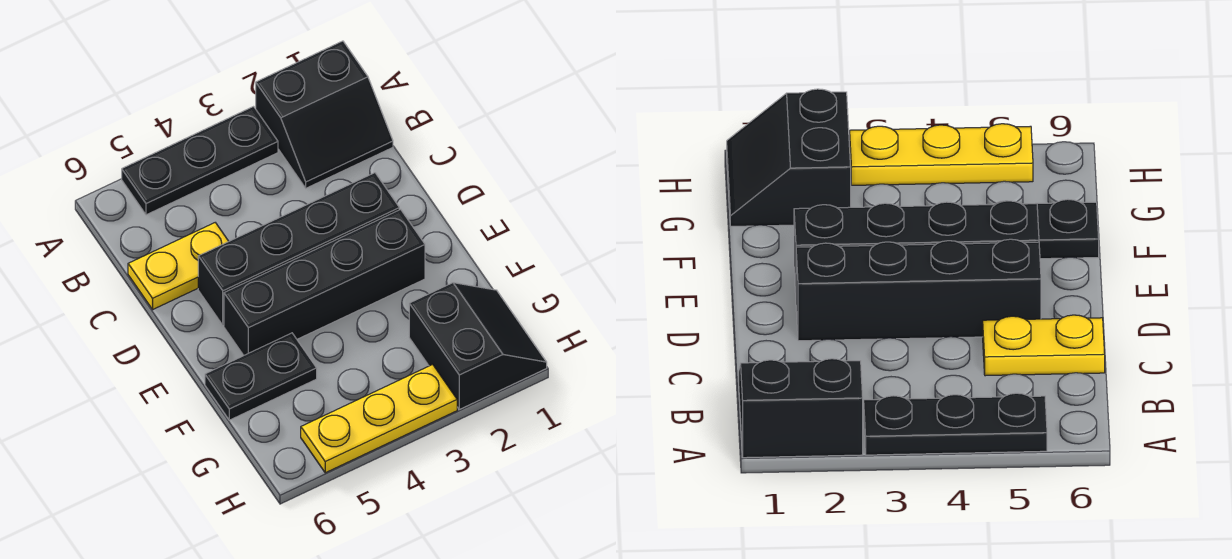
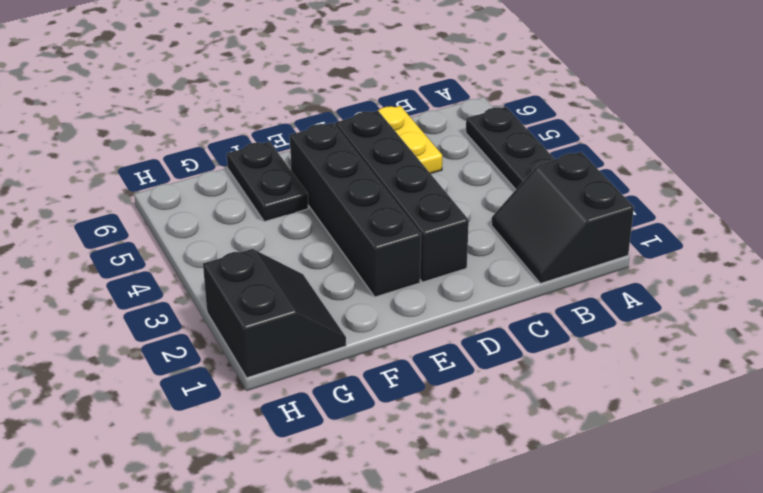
black slope G1:H2 level 1 top 2 -> black slope G1:H2 level 1 top H
yellow plate H3:H5 level 1 -> none

